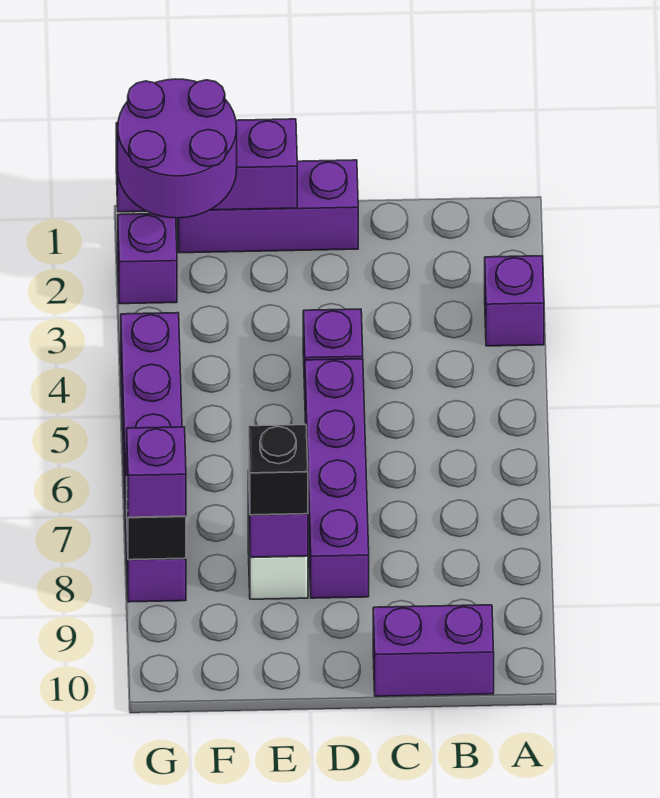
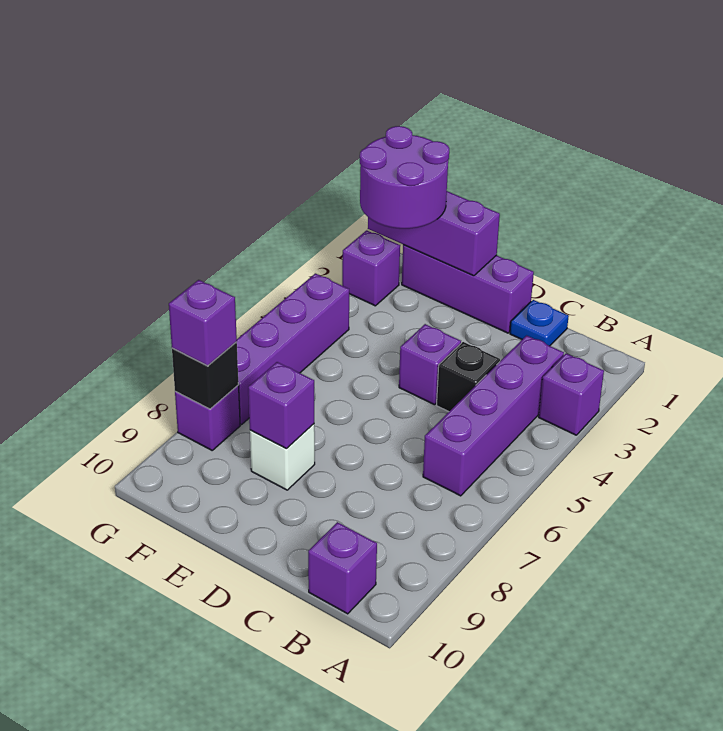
purple brick B10:C10 level 1 -> purple brick B10 level 1
none -> blue plate C1 level 1
purple brick D5:D8 level 1 -> purple brick B3:B6 level 1
black brick E8 level 3 -> black brick C4 level 1

